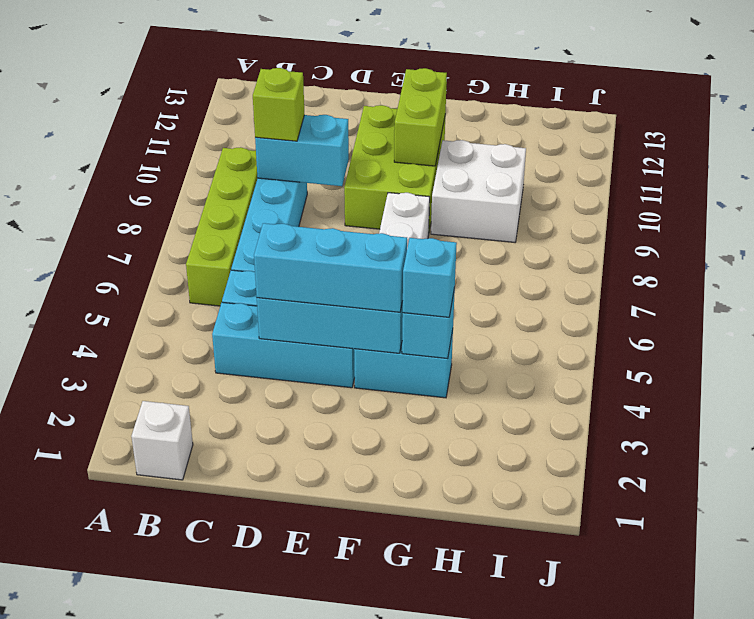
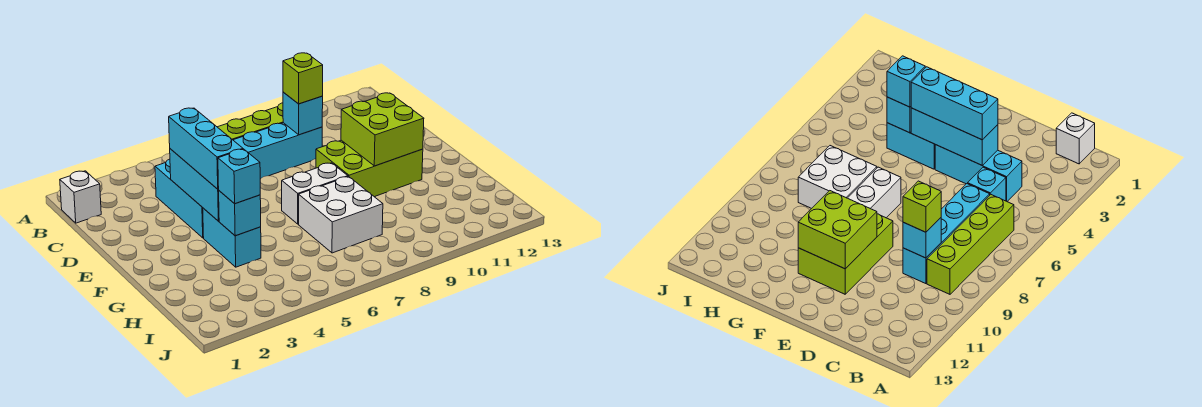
cyan brick C9:D9 level 2 -> cyan brick C9 level 2
lime brick F10:F11 level 2 -> lime brick E10:F11 level 2
white brick G9:H10 level 1 -> white brick G7:H8 level 1

